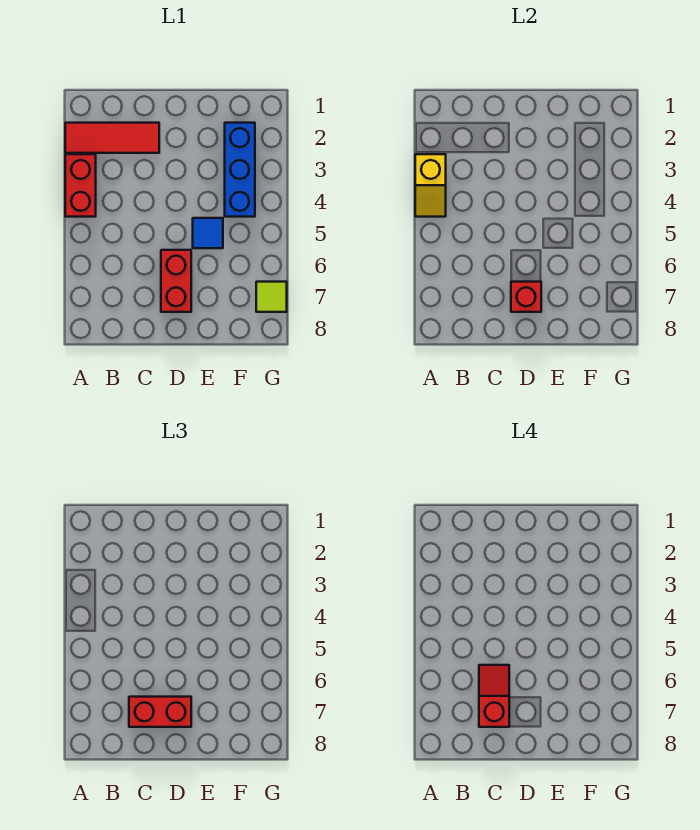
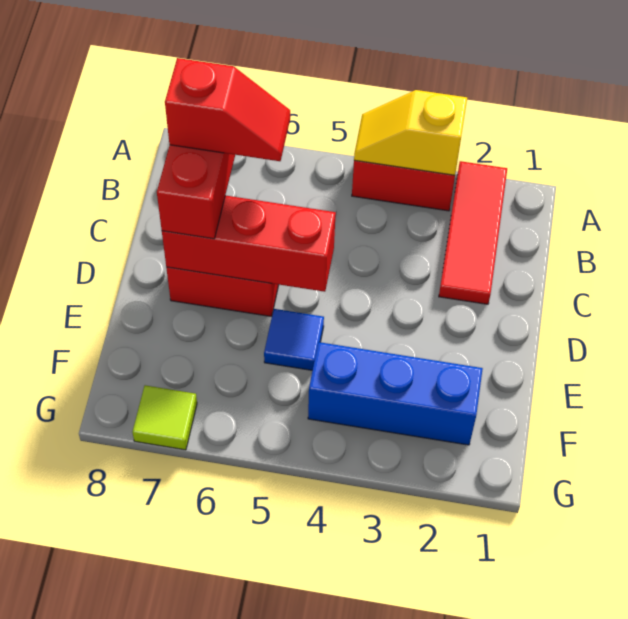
red brick D7 level 2 -> red brick D5:D7 level 2

